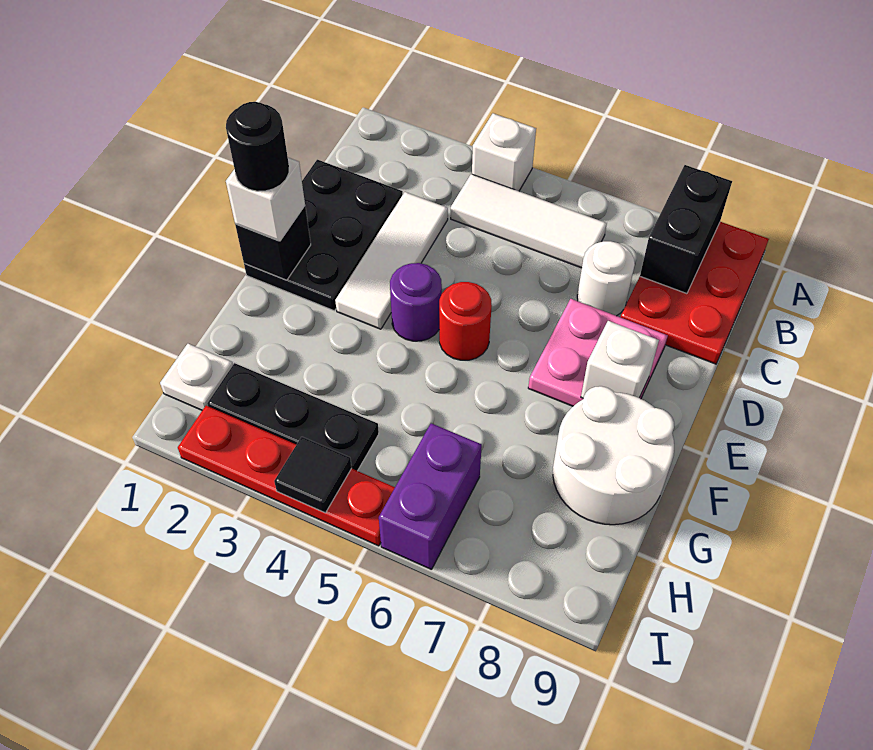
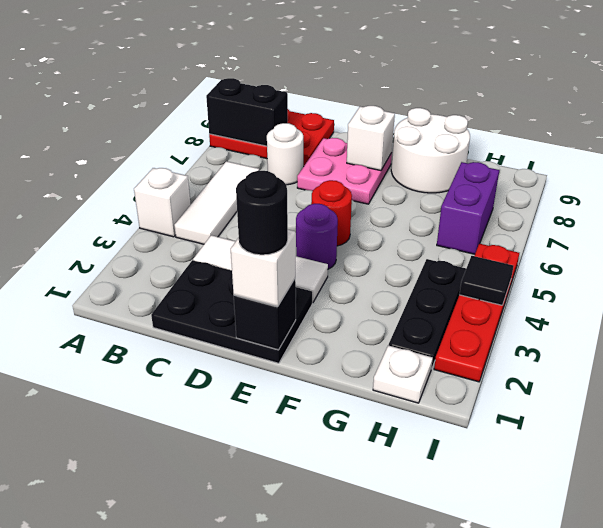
purple brick H6:I6 level 1 -> purple brick H6:H7 level 1

